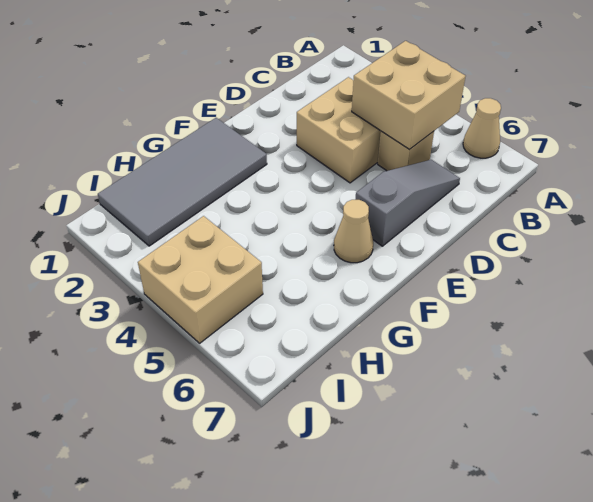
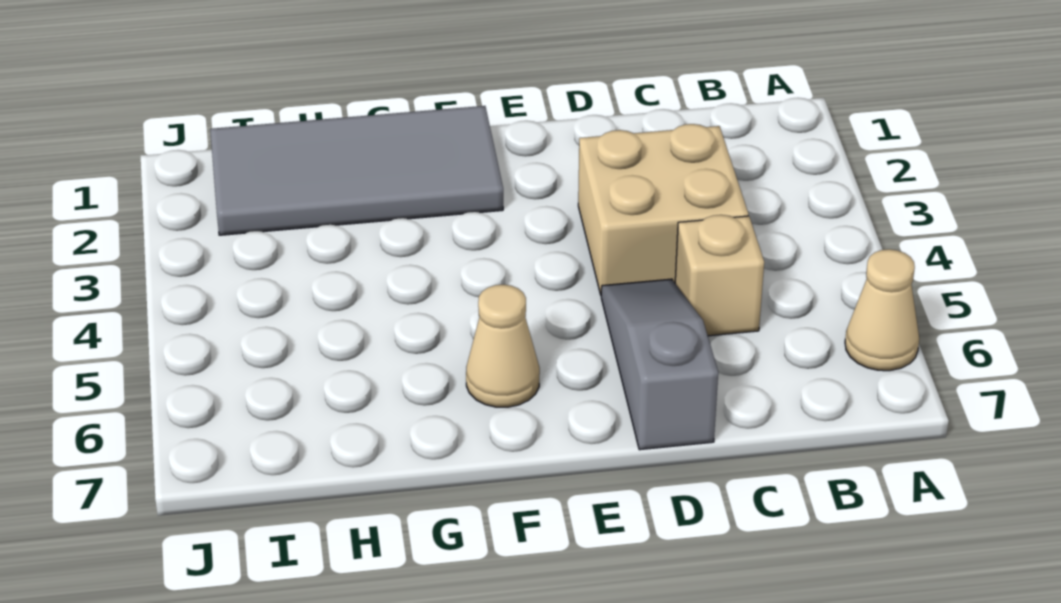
tan brick B4:C5 level 2 -> none
grey slope C6:E6 level 1 top E -> grey slope D5:D7 level 1 top 7
tan brick I4:J5 level 1 -> none

